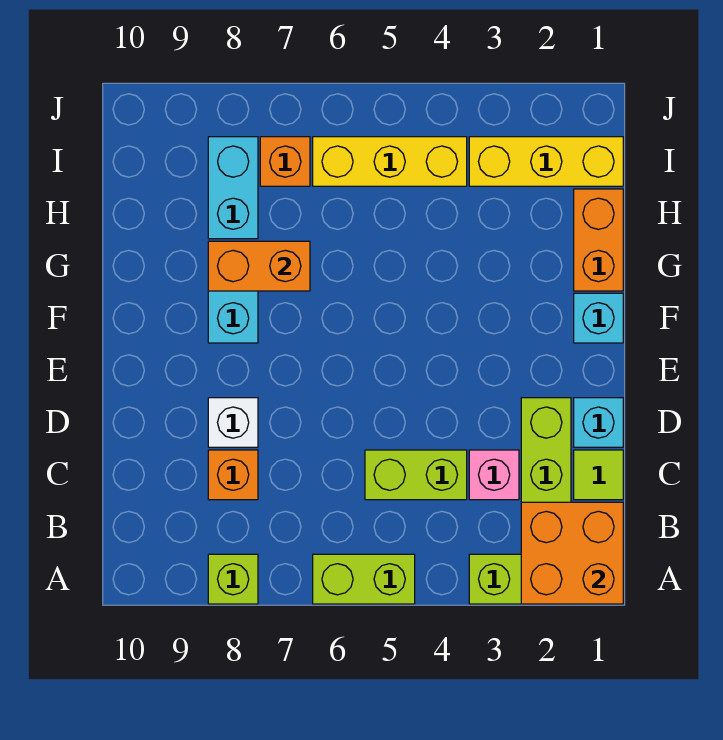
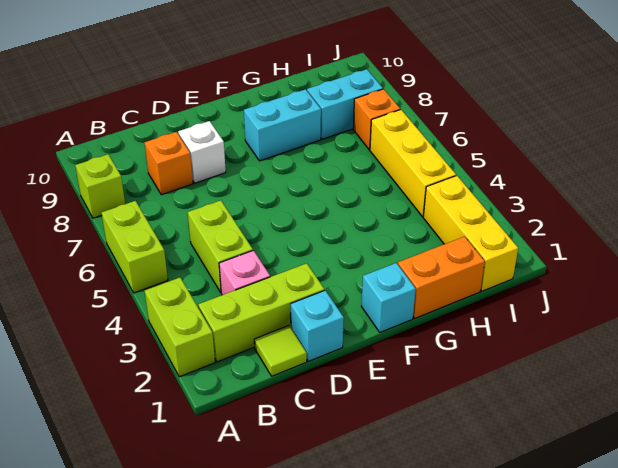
orange brick A1:B2 level 2 -> none
orange brick G7:G8 level 2 -> none

